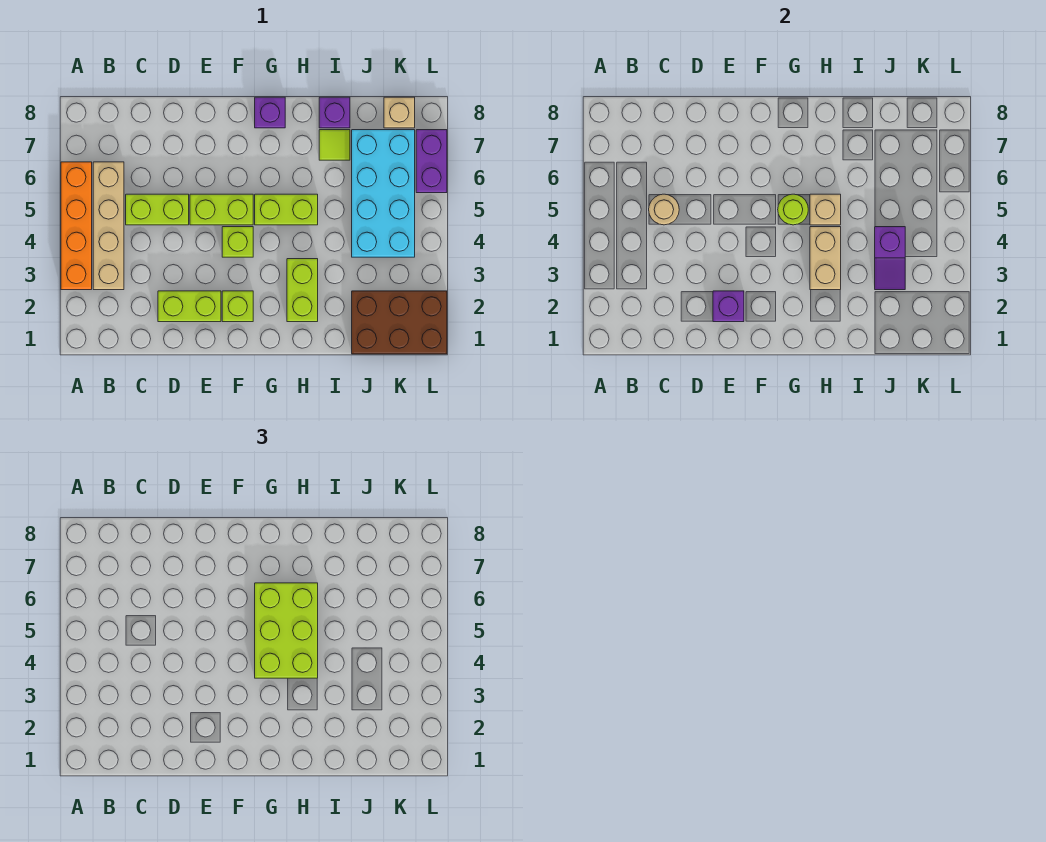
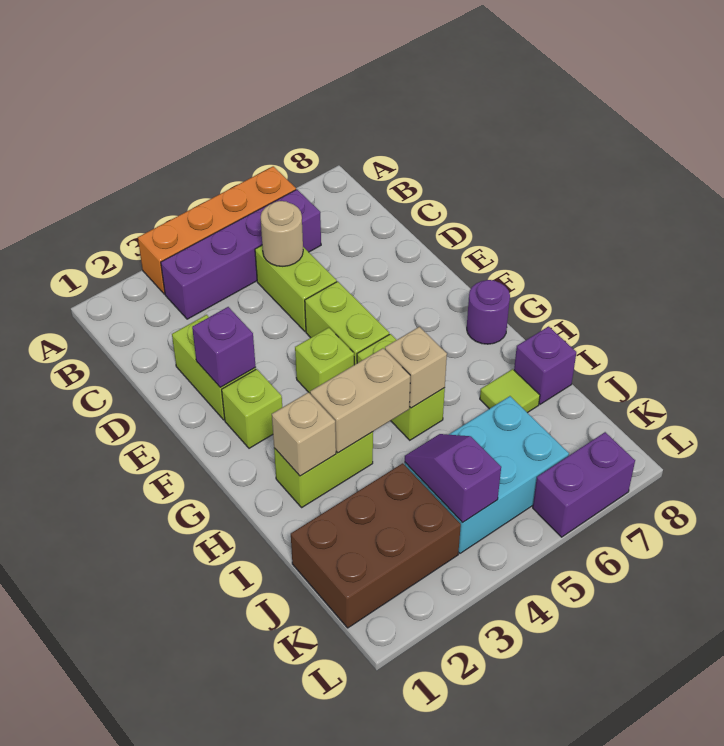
tan brick B3:B6 level 1 -> purple brick B3:B6 level 1
lime brick G4:H6 level 3 -> none
lime round brick G5 level 2 -> none
purple brick G8 level 1 -> purple round brick G8 level 1
brown brick J1:L2 level 1 -> brown brick J1:K3 level 1
purple slope J3:J4 level 2 top 4 -> purple slope J4:K4 level 2 top K
cyan brick J4:K7 level 1 -> cyan brick J4:K6 level 1
tan brick K8 level 1 -> tan brick H2 level 2

